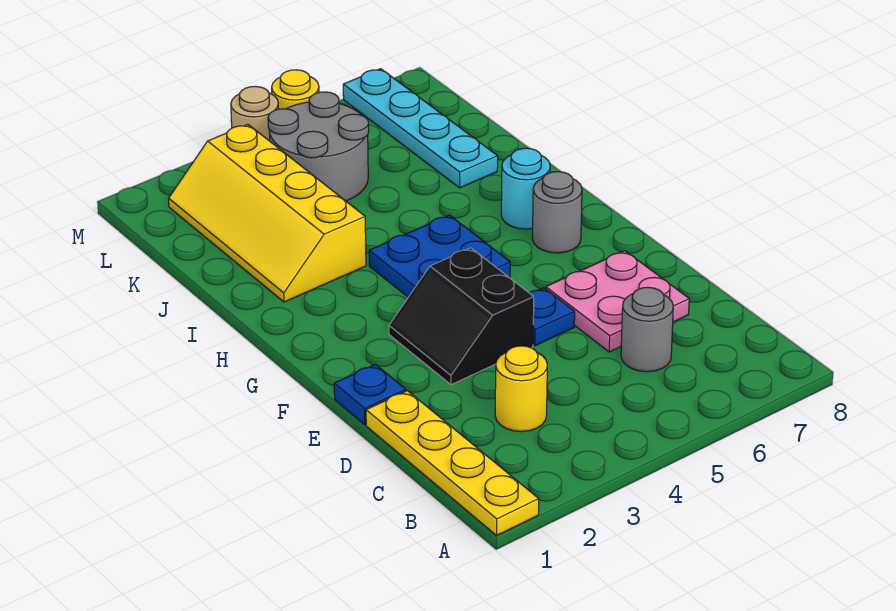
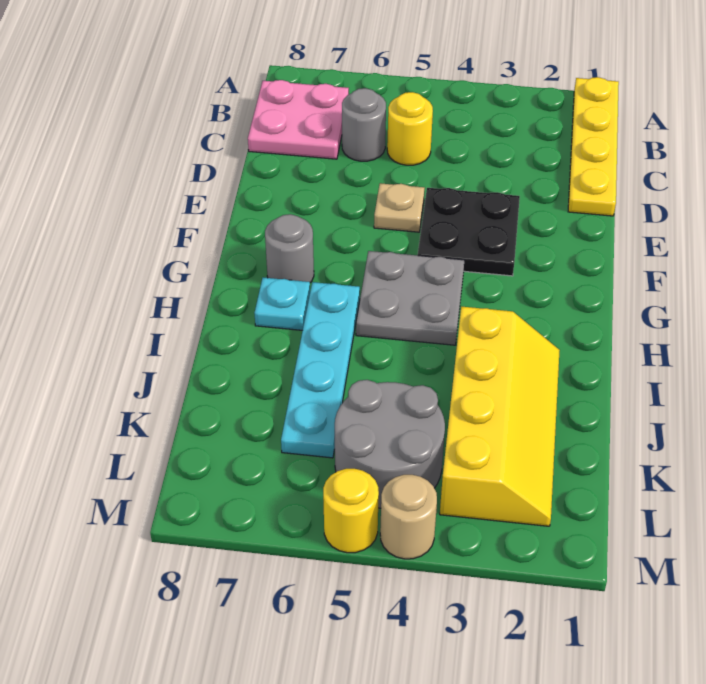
yellow round brick C3 level 1 -> yellow round brick C5 level 1
pink plate D6:E7 level 1 -> pink plate B7:C8 level 1
blue plate E1 level 1 -> none
black slope E3:F4 level 1 top 4 -> black plate E3:F4 level 1
blue plate E5 level 1 -> tan plate E5 level 1
blue plate G4:H5 level 1 -> grey plate G4:H5 level 1
cyan round brick H7 level 1 -> cyan plate H7 level 1
cyan plate J7:M7 level 1 -> cyan plate H6:K6 level 1

